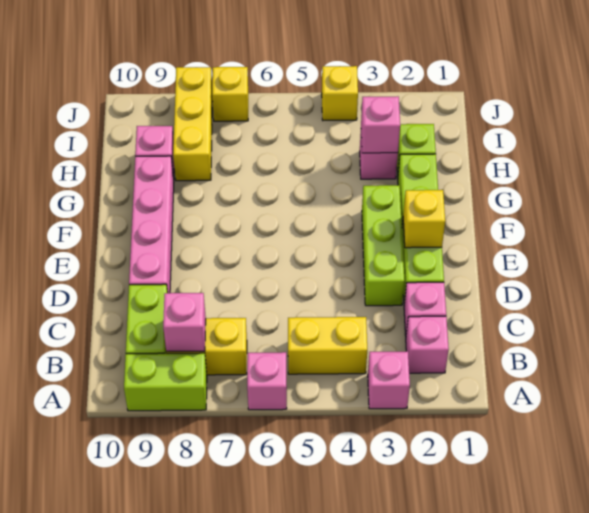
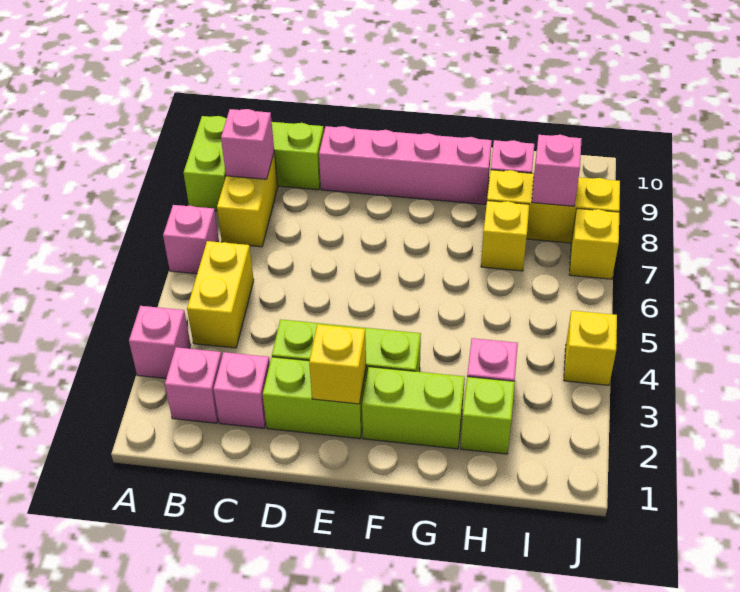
pink brick H3 level 2 -> pink brick I8 level 2
none -> yellow brick H7 level 1

